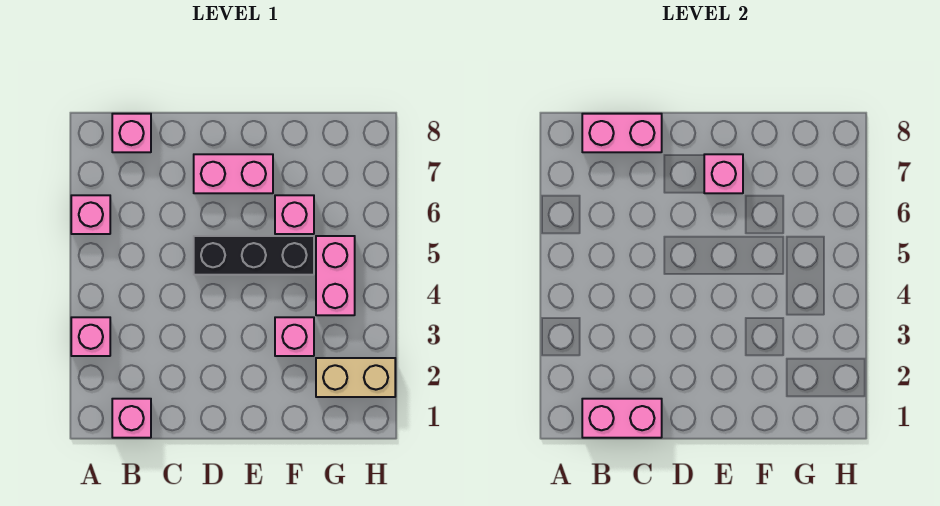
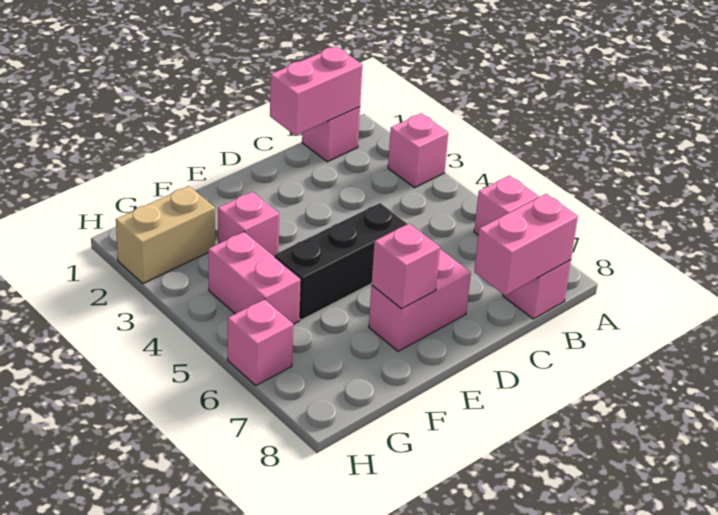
pink brick F6 level 1 -> pink brick H6 level 1

